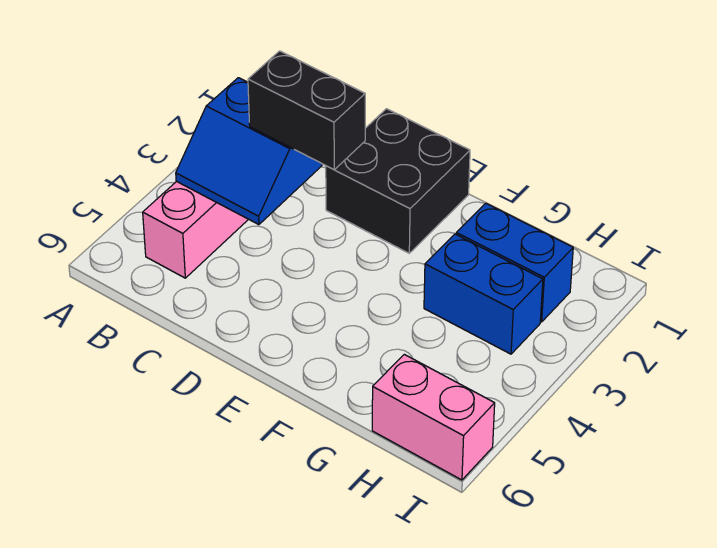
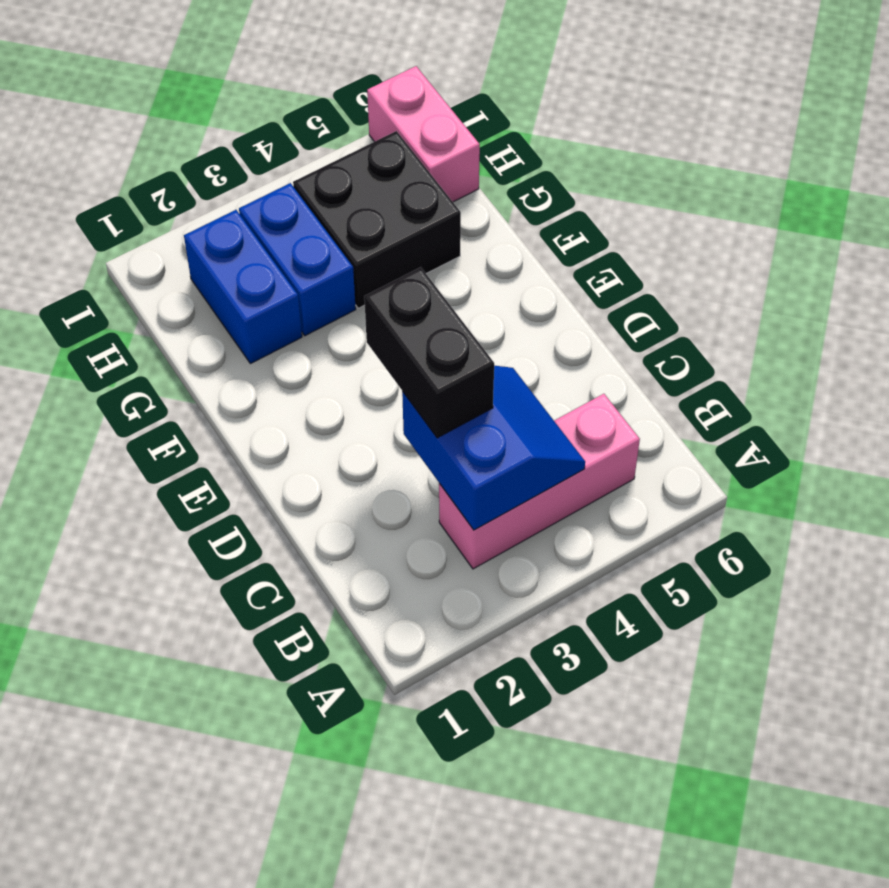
black brick D1:E2 level 1 -> black brick G4:H5 level 1

